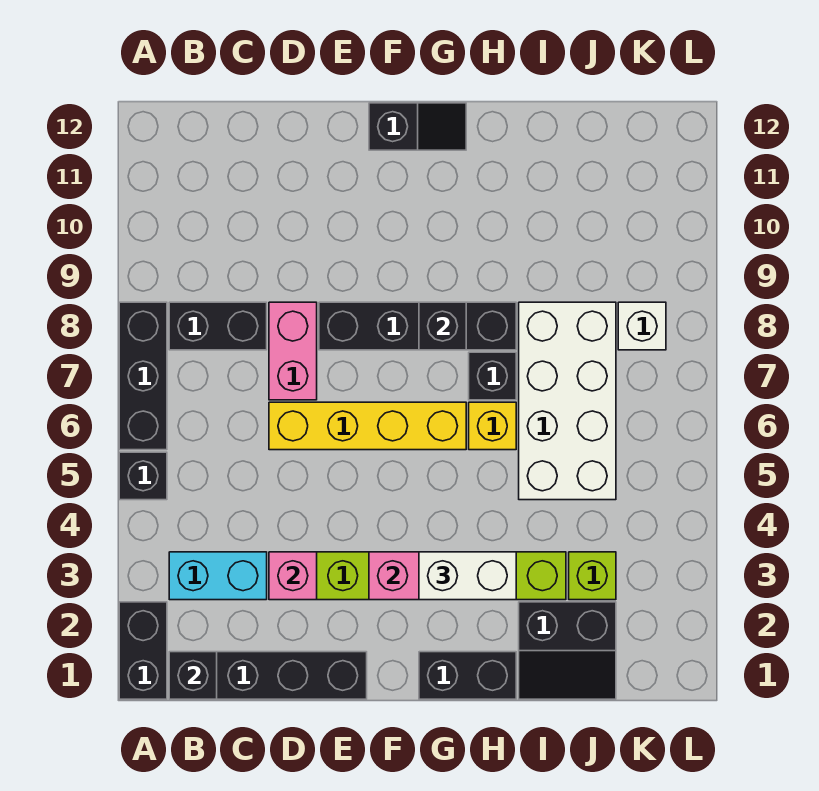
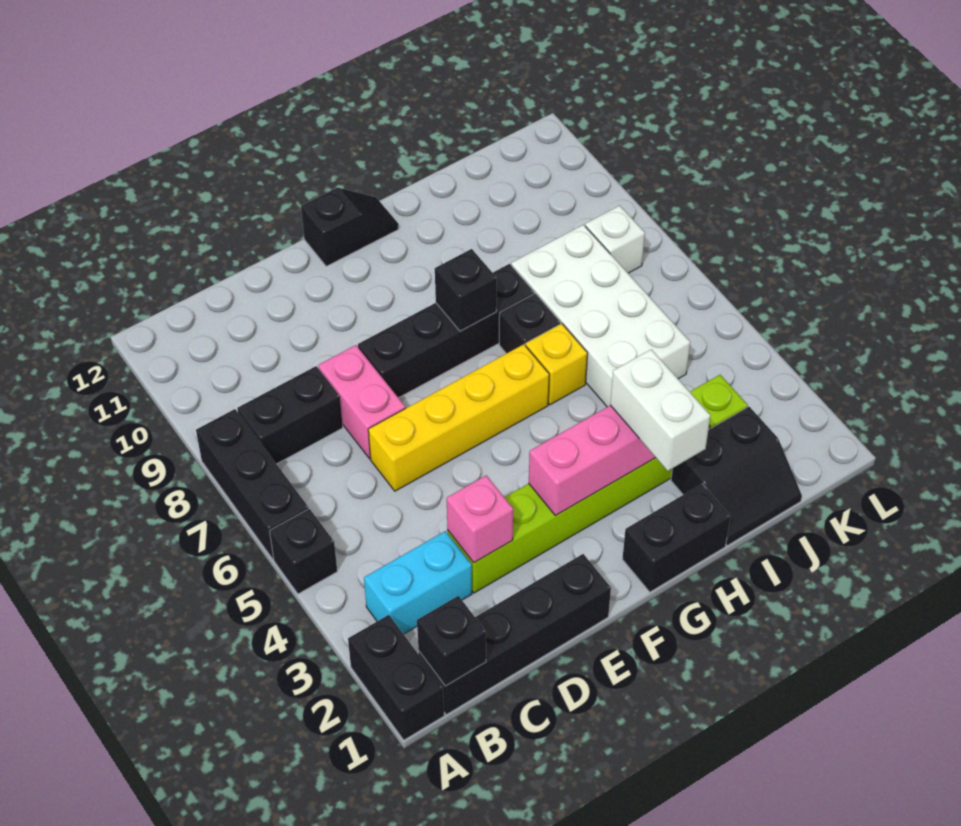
white brick G3:H3 level 3 -> white brick H2:H3 level 3

